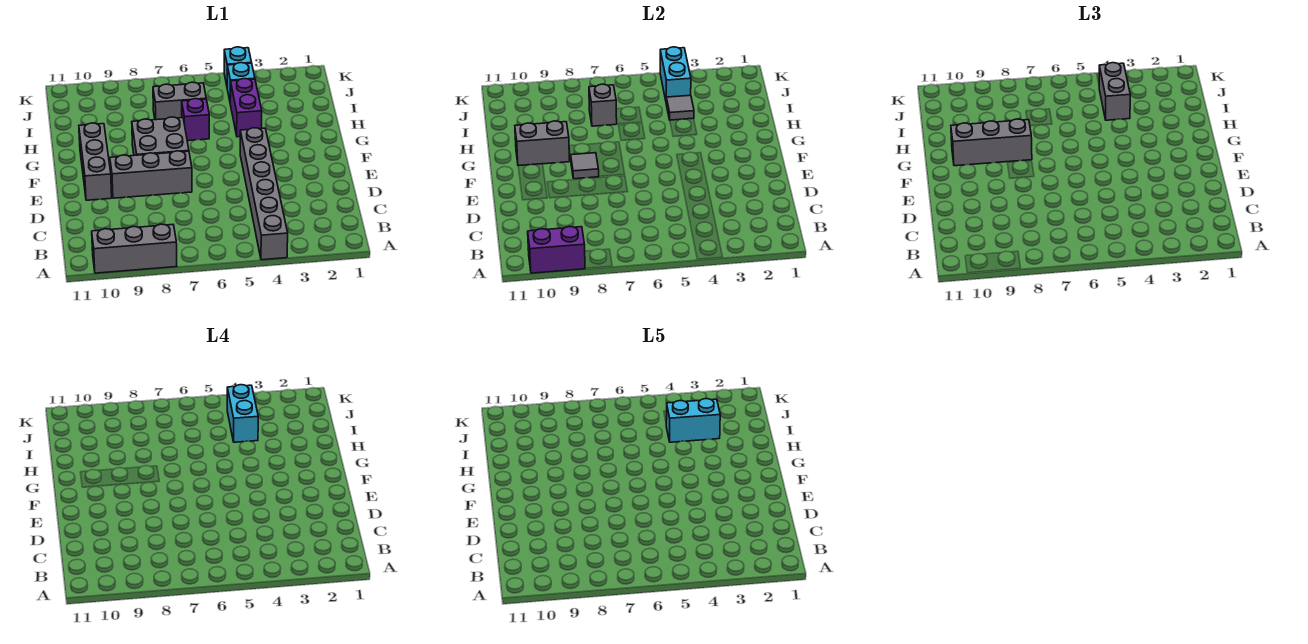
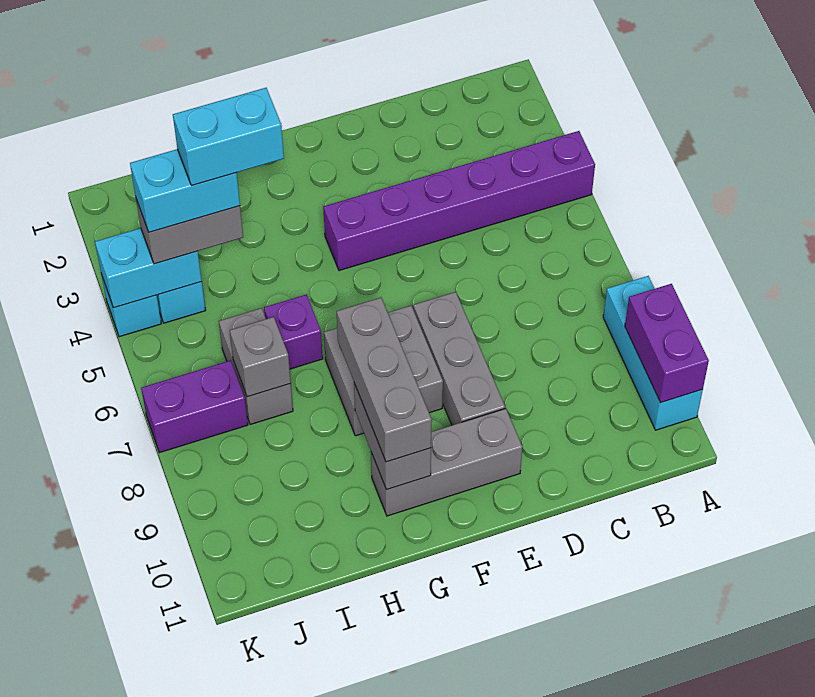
grey brick A4:F4 level 1 -> purple brick A4:F4 level 1
grey brick A8:A10 level 1 -> cyan brick A8:A10 level 1
grey tile F8 level 2 -> none
purple brick H4:I4 level 1 -> purple brick J7:K7 level 1
cyan brick I3:I4 level 5 -> cyan brick H4:I4 level 5
grey tile I4 level 2 -> none

